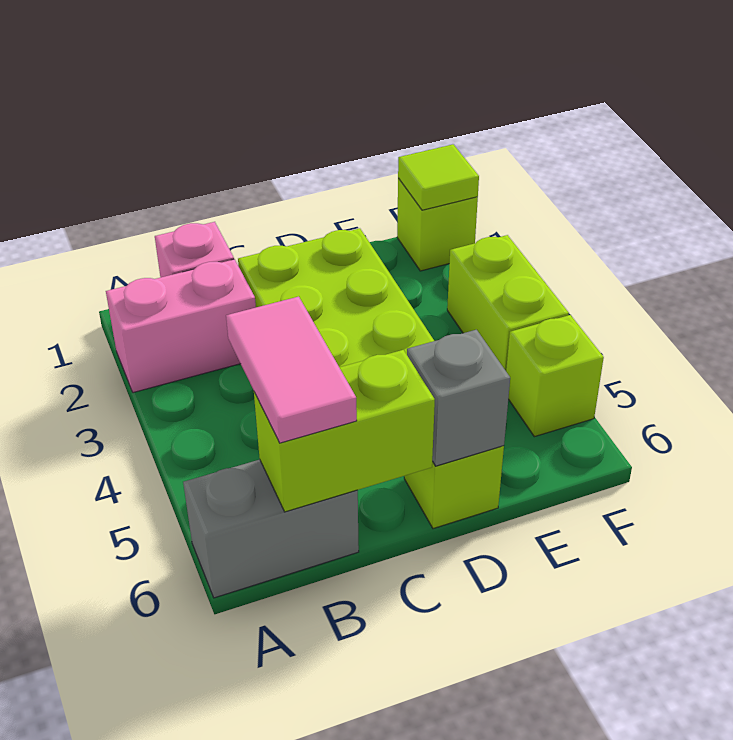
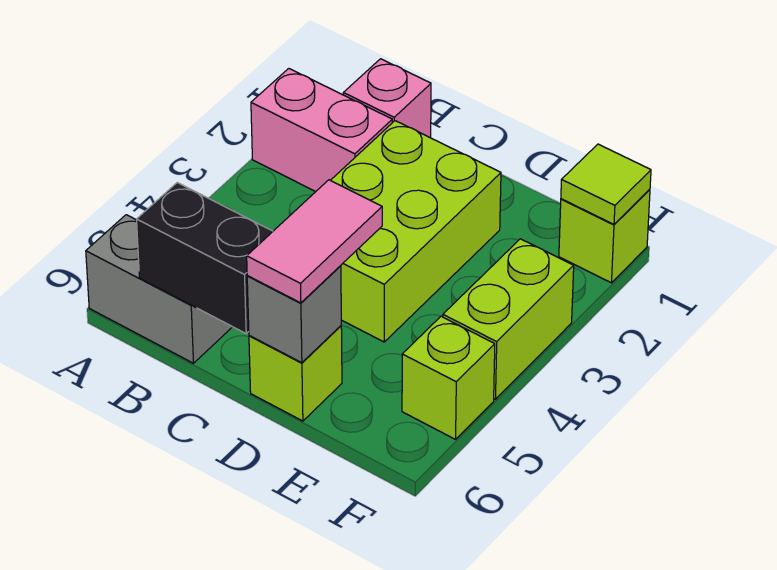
pink tile B5:B6 level 3 -> pink tile D5:D6 level 3
lime brick B6:C6 level 2 -> black brick B6:C6 level 2

